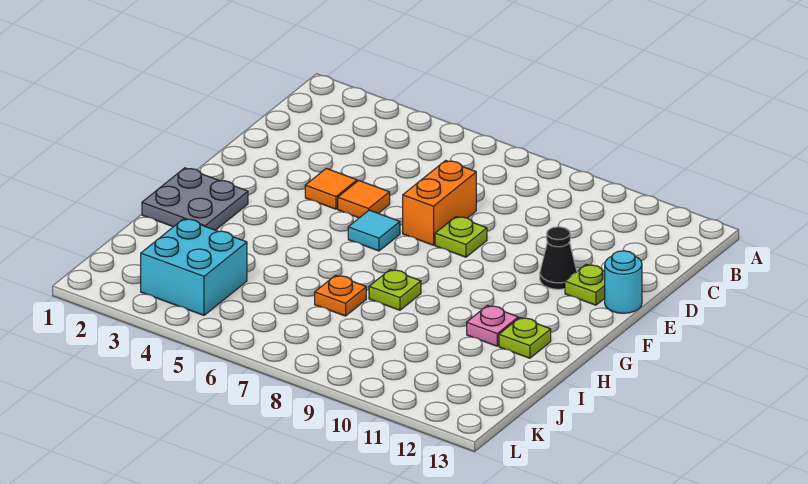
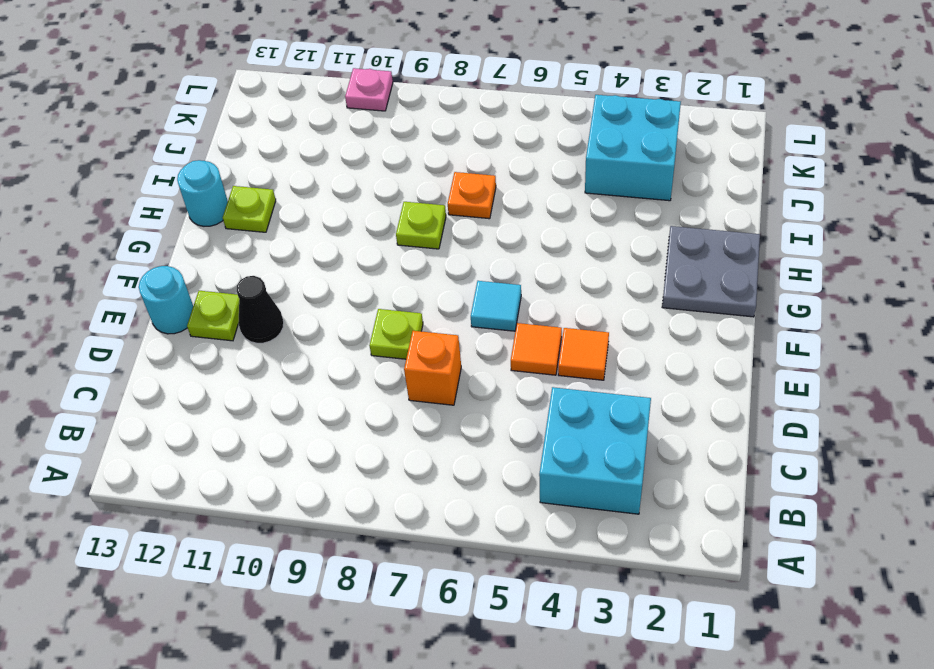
none -> cyan brick B3:C4 level 1
orange brick D7:E7 level 1 -> orange brick D7 level 1
pink plate H11 level 1 -> pink plate L10 level 1
none -> cyan round brick H13 level 1

